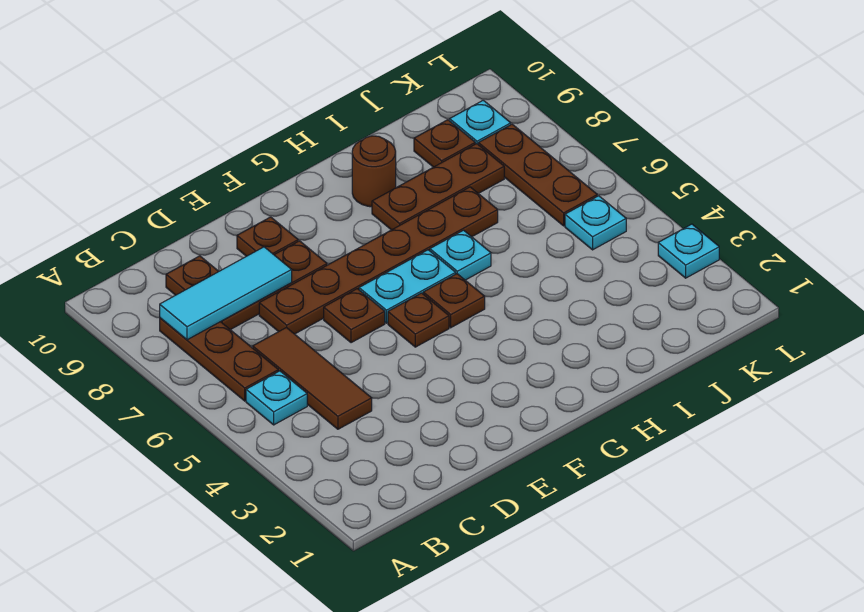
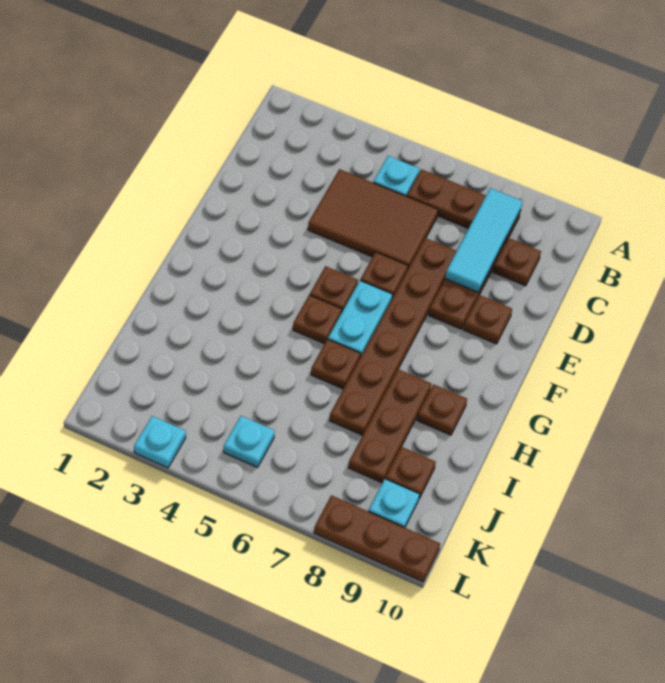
brown tile C4:C6 level 1 -> brown tile C4:D6 level 1
cyan plate H6 level 1 -> brown plate H6 level 1
brown round brick H9 level 1 -> brown plate H9 level 1
brown plate K6:K8 level 1 -> brown plate L8:L10 level 1

